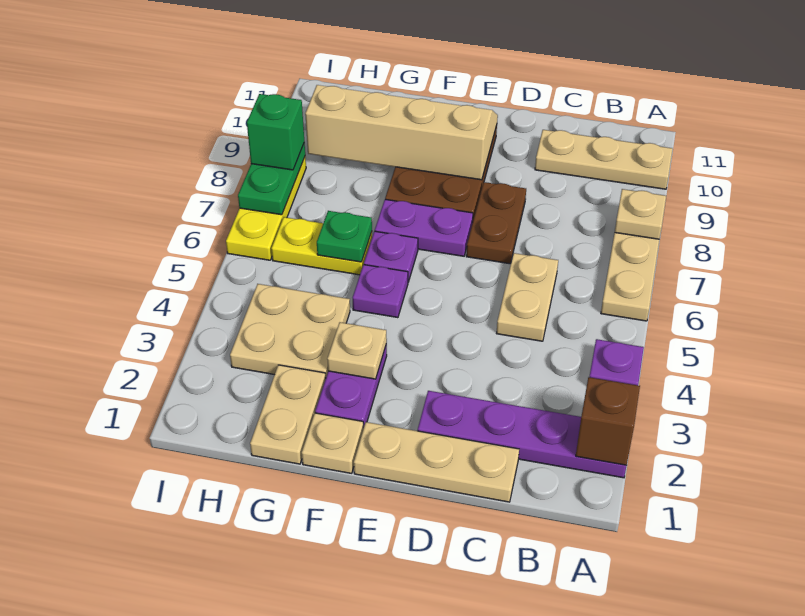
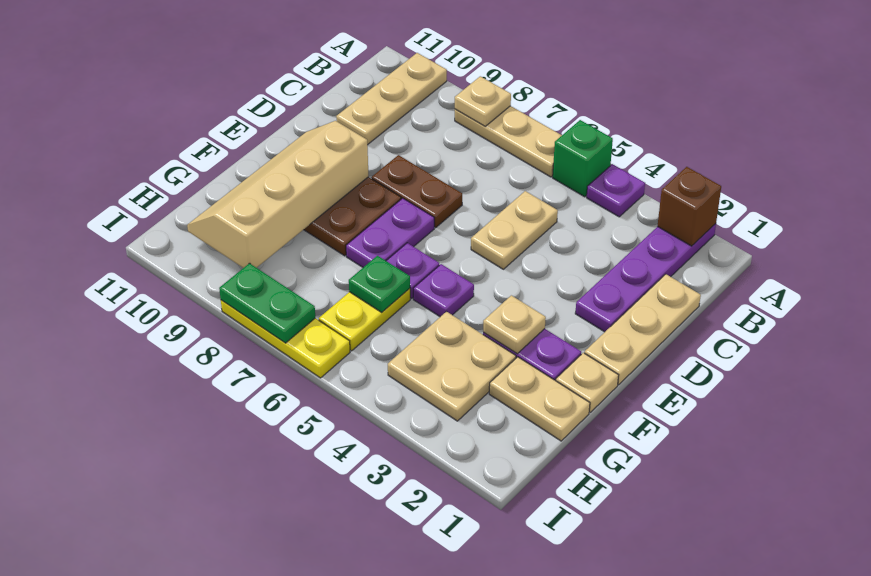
tan plate C5:C6 level 1 -> tan plate C5:D5 level 1
green brick I8 level 3 -> green brick A5 level 1

